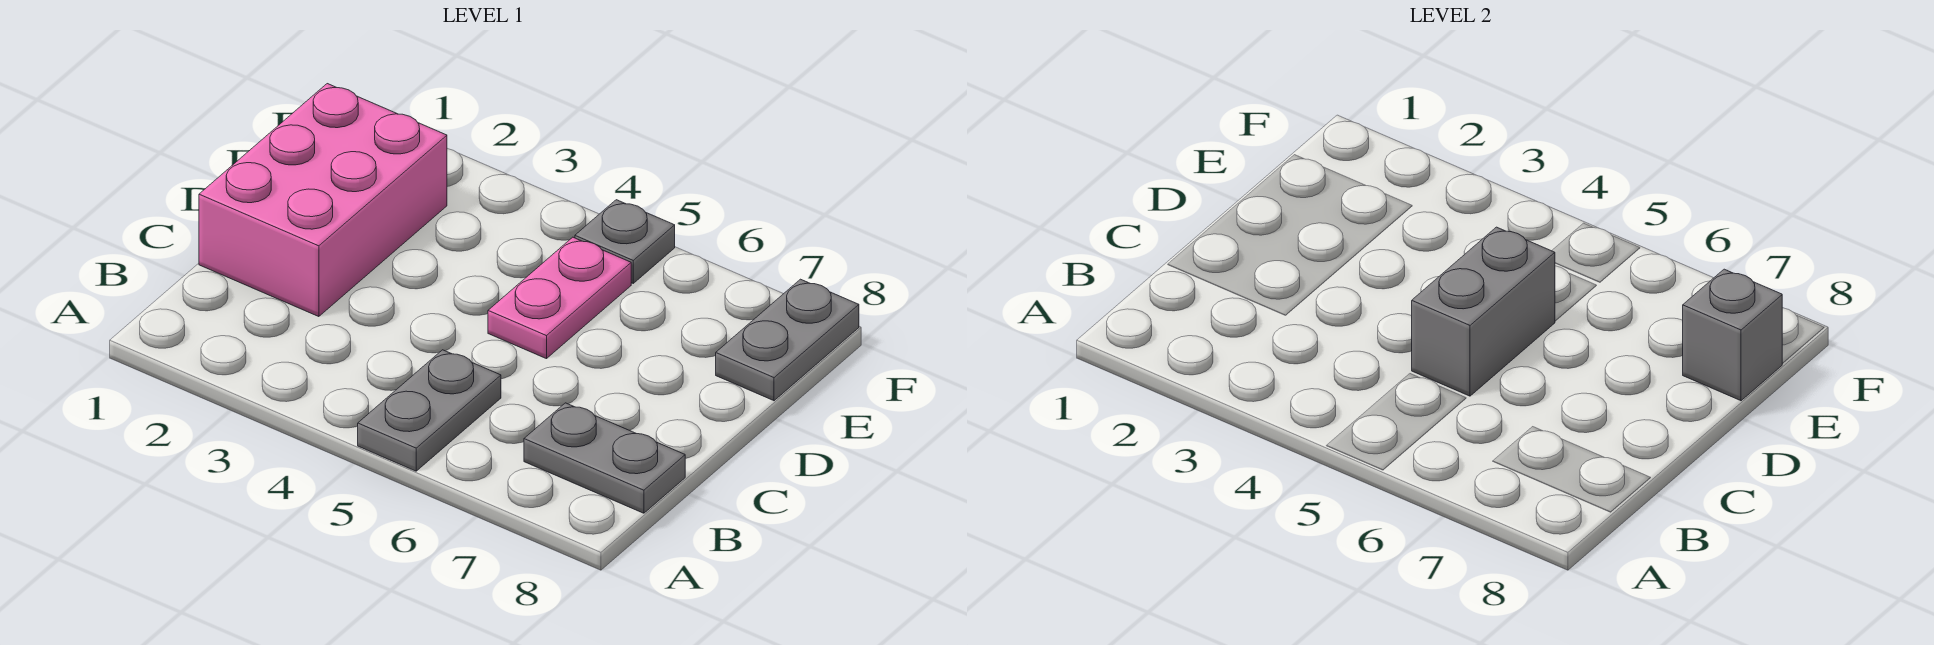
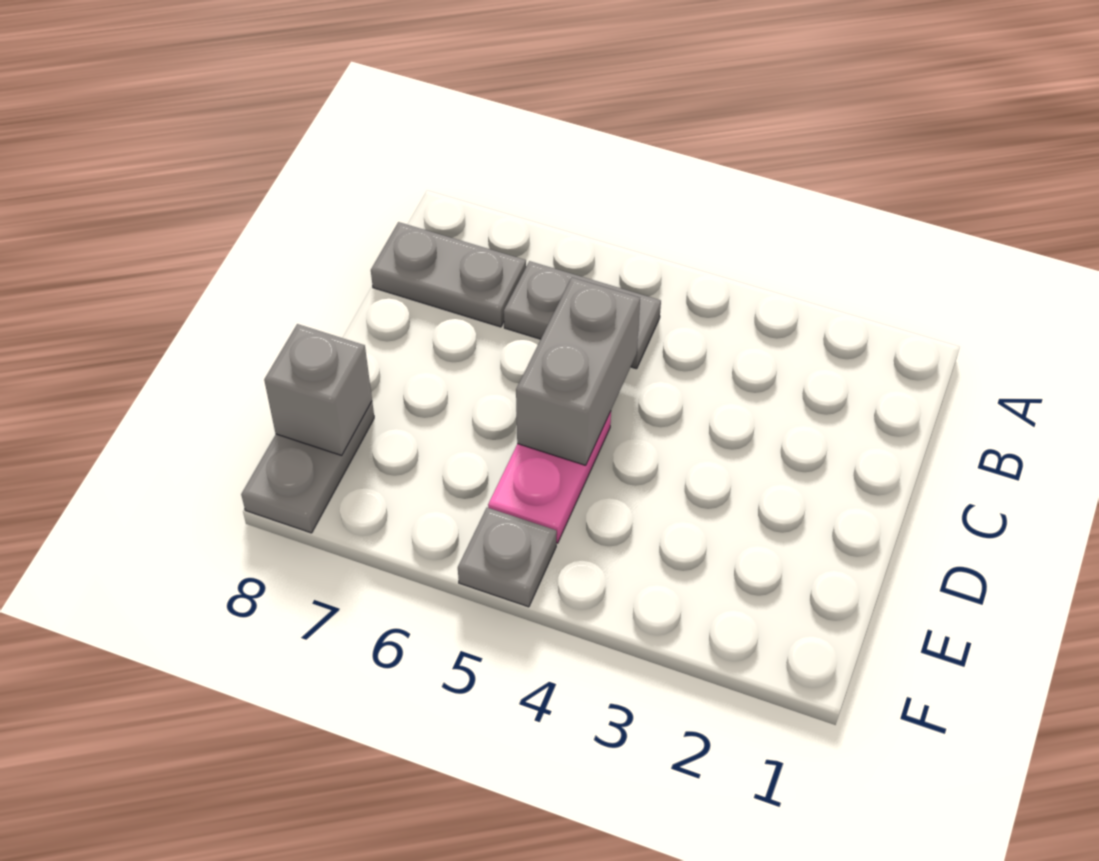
grey plate A5:B5 level 1 -> grey plate B5:B6 level 1
pink brick C1:E2 level 1 -> none

